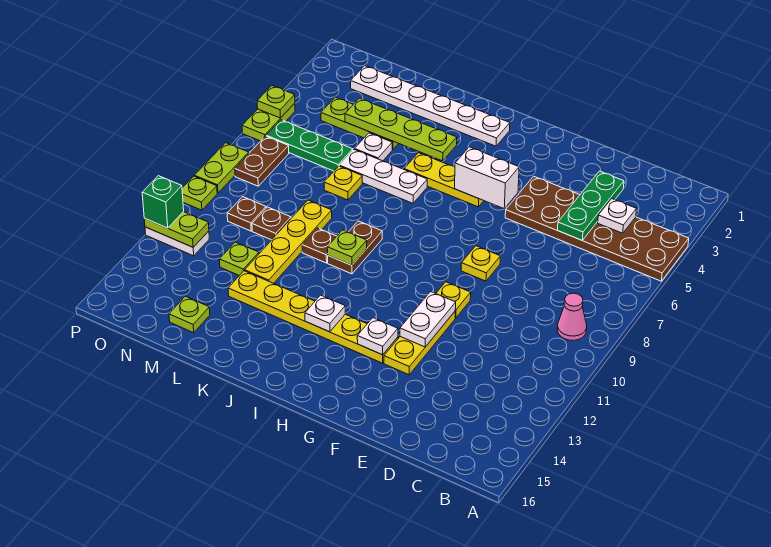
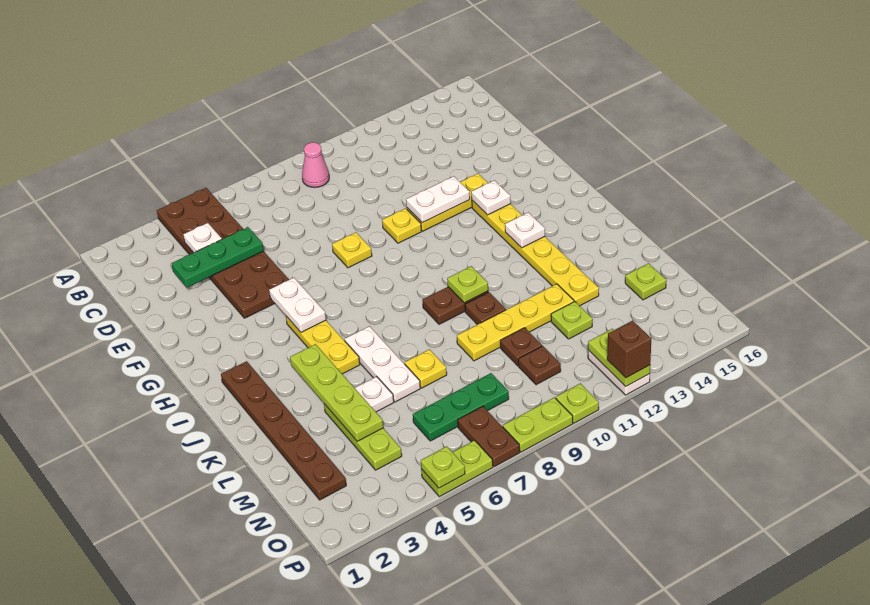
white brick G5:H5 level 2 -> white plate G5:H5 level 2
white plate I2:N2 level 1 -> brown plate I2:N2 level 1
green plate M6:O6 level 1 -> green plate N6:N8 level 1
brown plate O7:O8 level 1 -> brown plate O7:P7 level 1
green brick P12 level 3 -> brown brick P12 level 3

